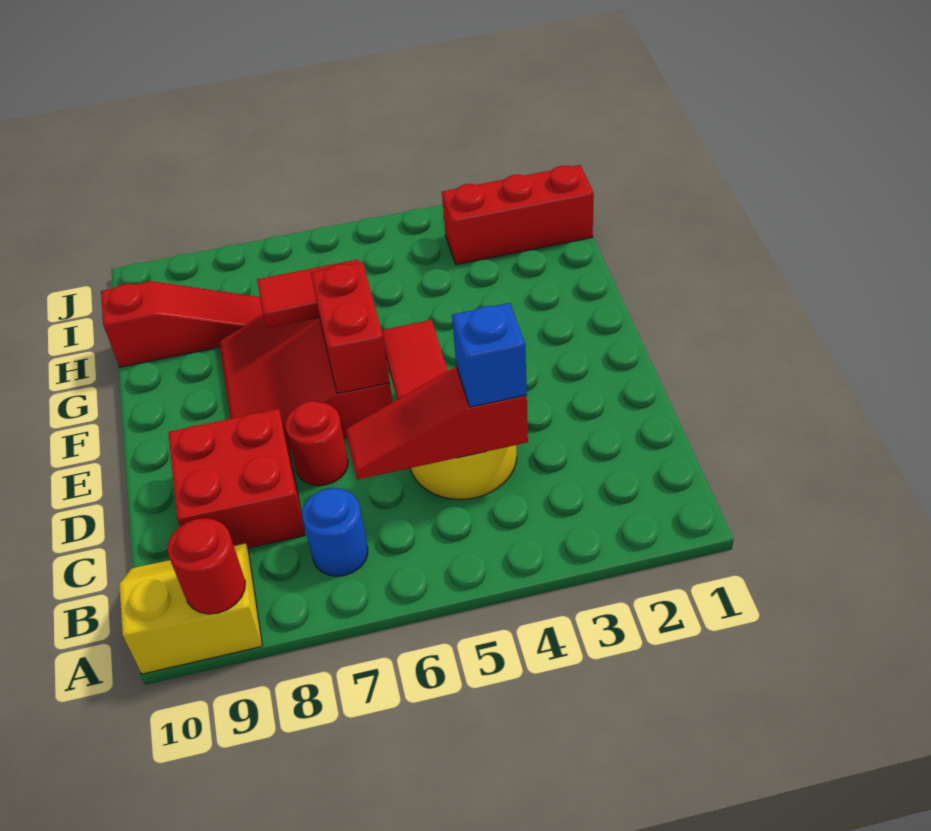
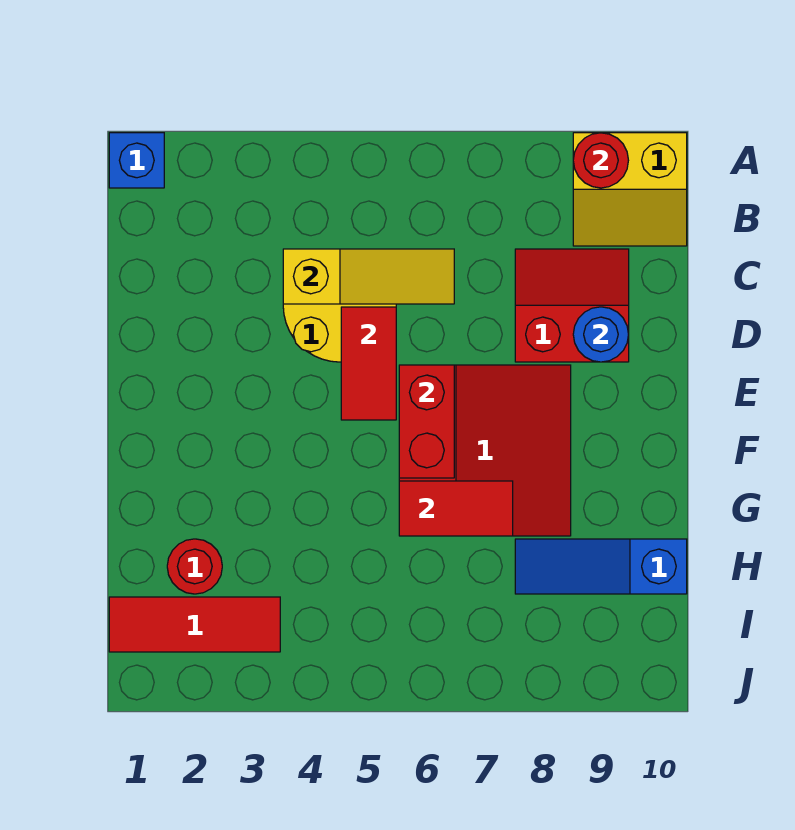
blue round brick B7 level 1 -> blue round brick D9 level 2
red slope C4:C6 level 2 top 4 -> yellow slope C4:C6 level 2 top 4
blue brick C4 level 3 -> blue brick A1 level 1
red brick C8:D9 level 1 -> red slope C8:D9 level 1 top D
red round brick D7 level 1 -> red round brick H2 level 1
red slope H8:H10 level 1 top 10 -> blue slope H8:H10 level 1 top 10
red brick I1:I3 level 1 -> red tile I1:I3 level 1

